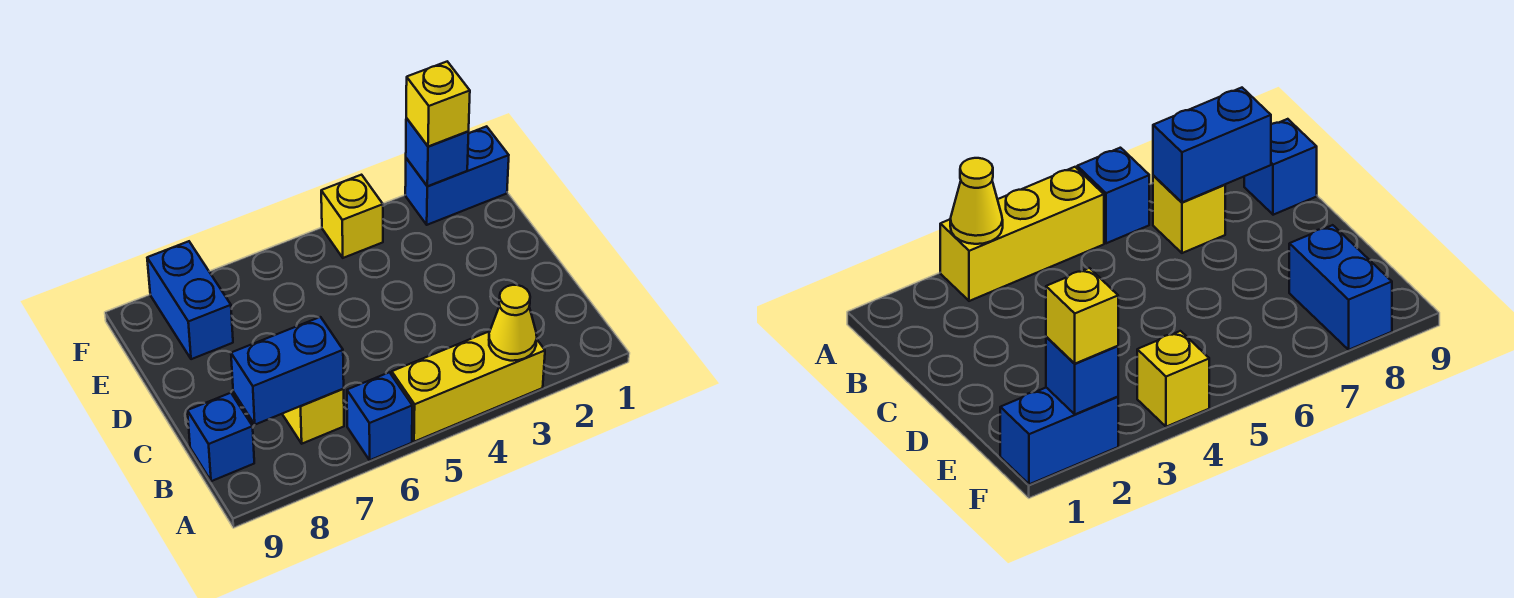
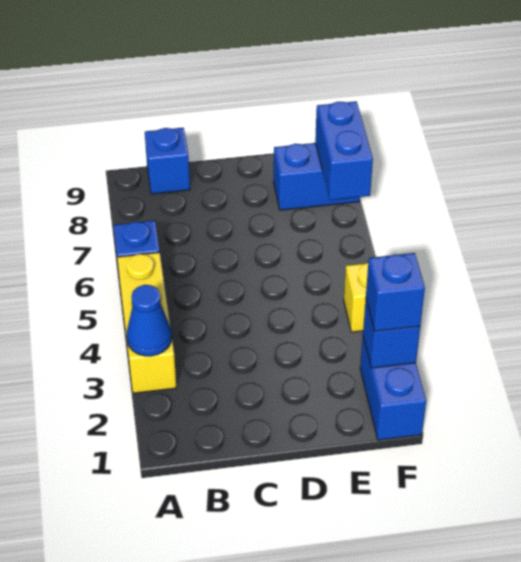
yellow cone A3 level 2 -> blue cone A3 level 2
yellow brick B7 level 1 -> none
blue brick B7:B8 level 2 -> blue brick F7:F8 level 2
yellow brick F2 level 3 -> blue brick F2 level 3

